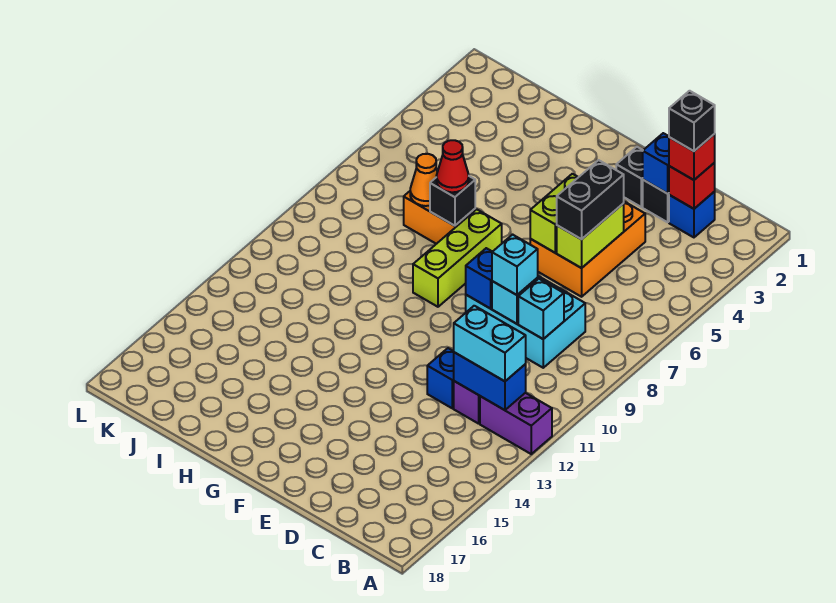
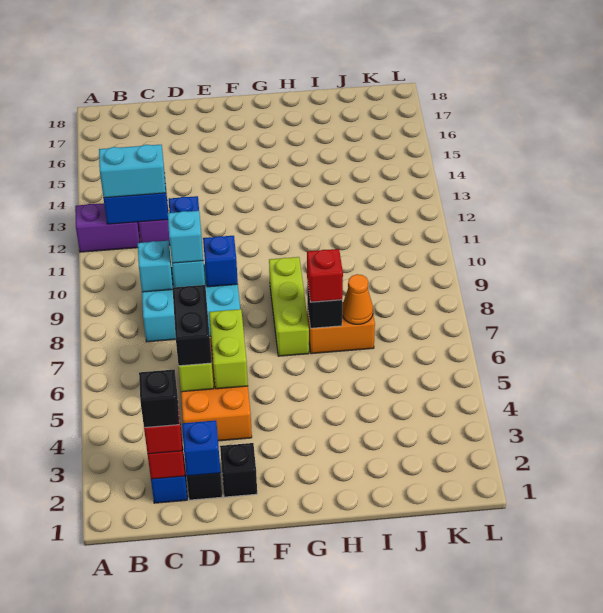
red cone H7 level 3 -> red brick H7 level 3

